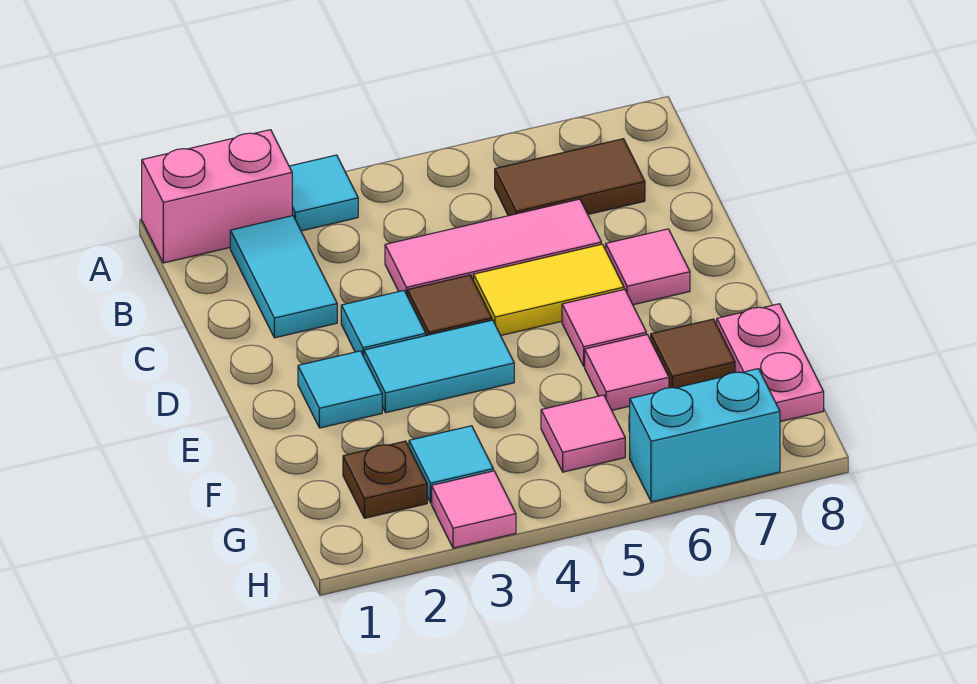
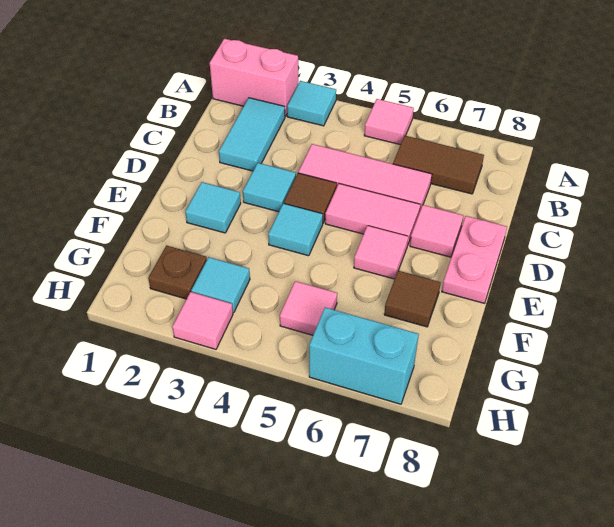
yellow tile D5:D6 level 1 -> pink tile D5:D6 level 1
cyan tile E3:E4 level 1 -> cyan tile E4 level 1
pink tile F6 level 1 -> pink tile A5 level 1
pink plate F8:G8 level 1 -> pink plate D8:E8 level 1

